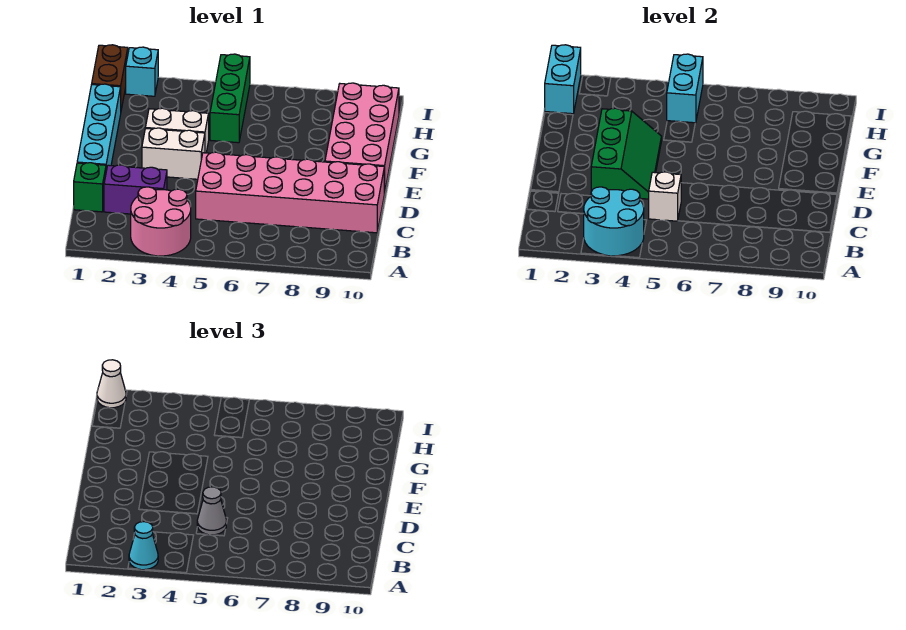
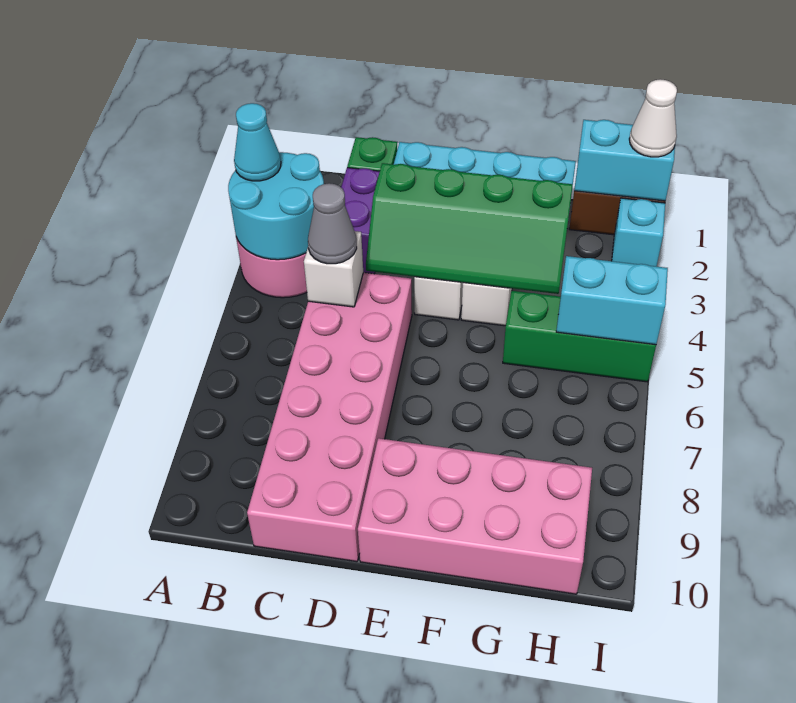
green slope D3:F4 level 2 top 3 -> green slope D3:G4 level 2 top 3

